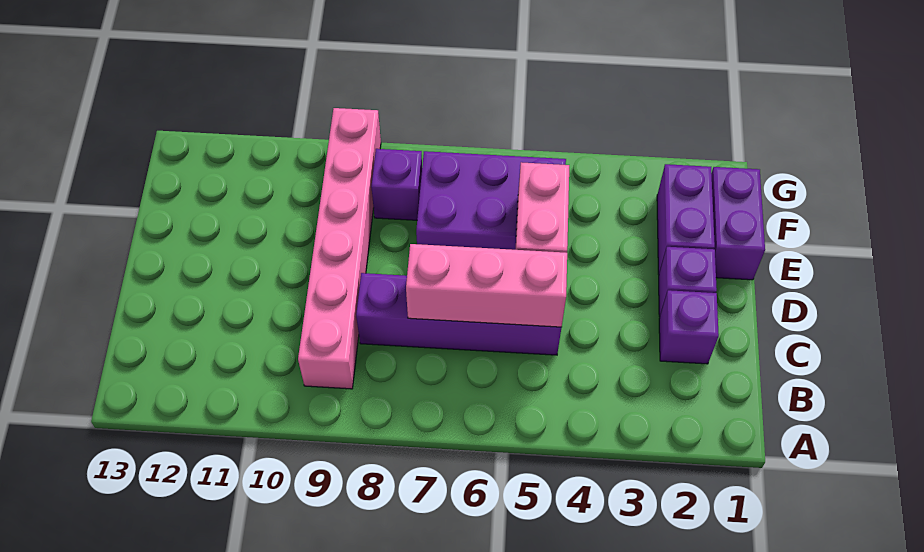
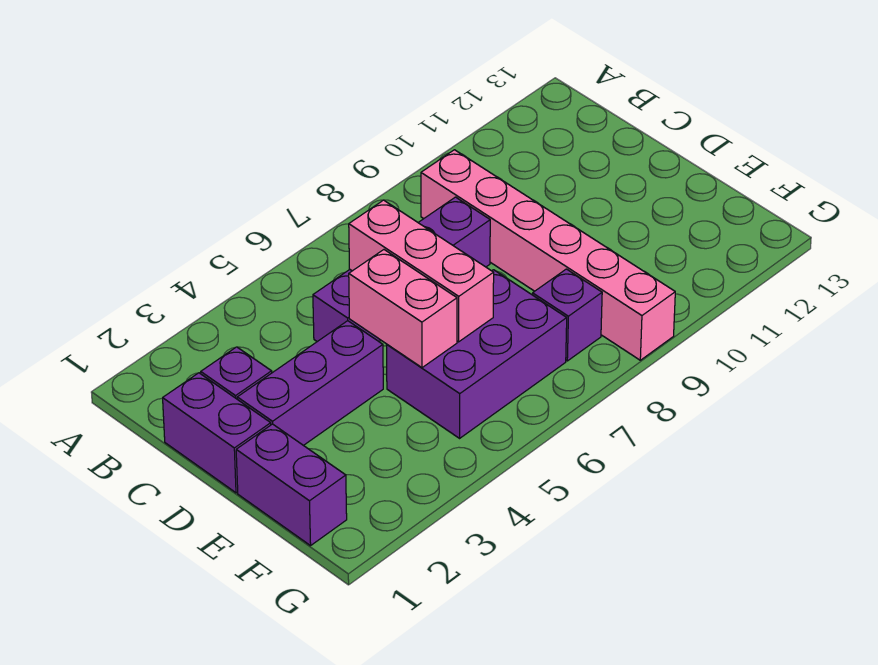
pink brick C5:C7 level 2 -> pink brick C6:E6 level 2
purple brick D2 level 1 -> purple brick D2:D4 level 1
purple brick E2:F2 level 1 -> purple brick C1:D1 level 1

